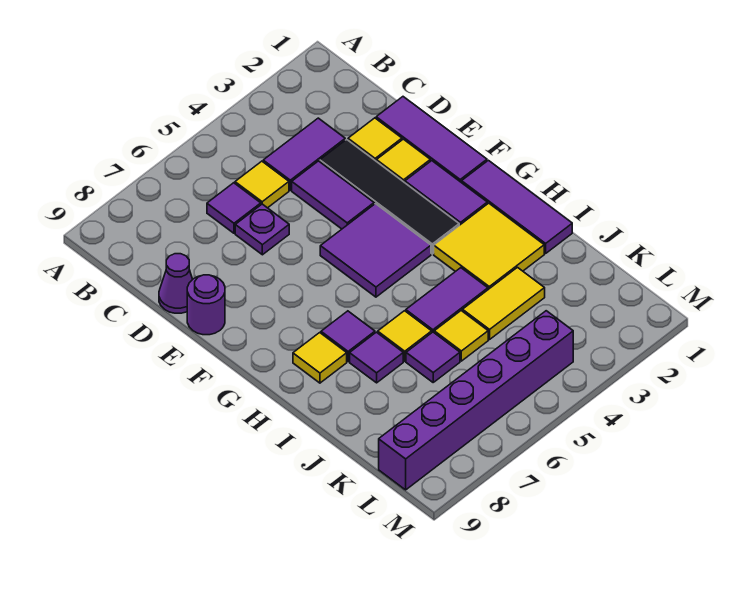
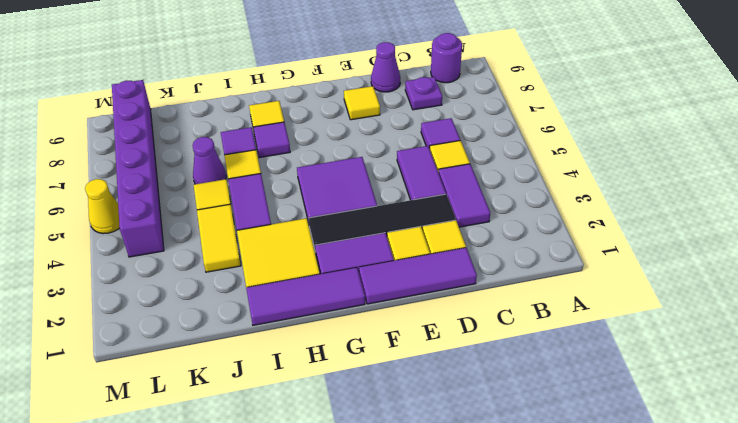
purple tile D4:E4 level 1 -> purple tile D4:D5 level 1
purple plate D6 level 1 -> purple plate C8 level 1
none -> yellow tile E8 level 1
purple round brick E9 level 1 -> purple round brick B9 level 1
purple tile J6 level 1 -> purple cone J6 level 1
none -> yellow cone M5 level 1

